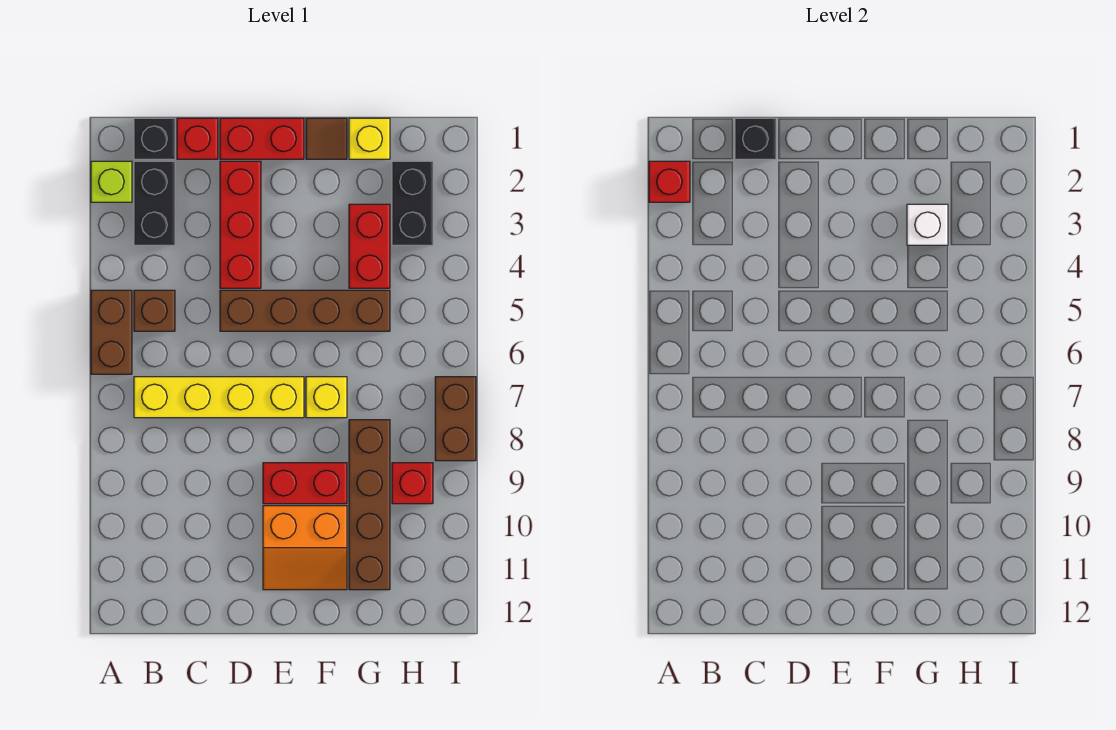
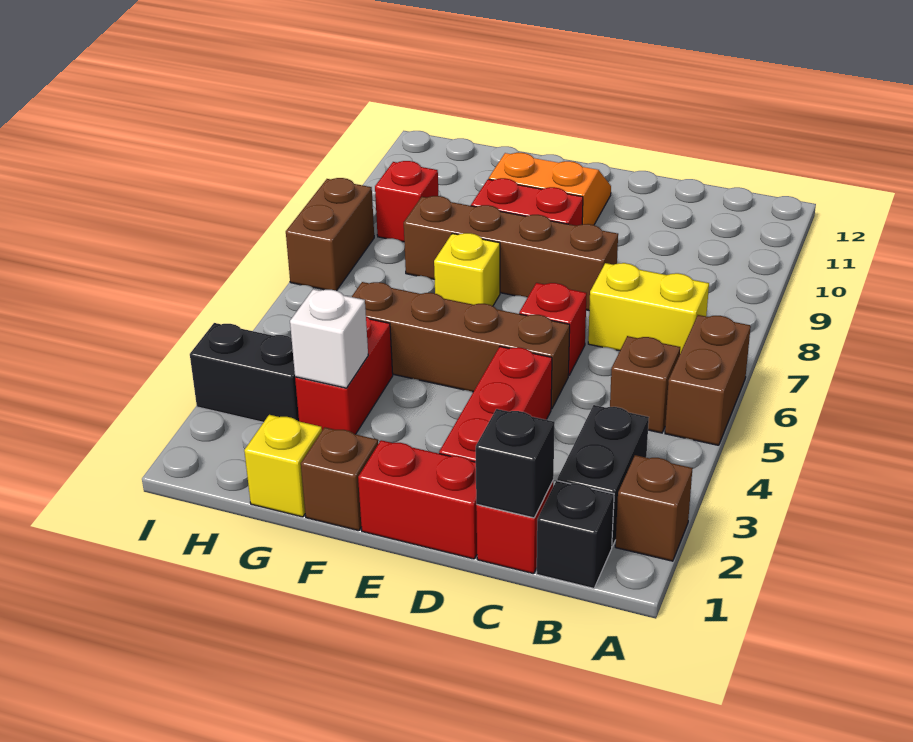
lime brick A2 level 1 -> brown brick A2 level 1
red brick A2 level 2 -> red brick D6 level 1
yellow brick B7:E7 level 1 -> yellow brick B7:C7 level 1
brown tile F1 level 1 -> brown brick F1 level 1
brown brick G8:G11 level 1 -> brown brick D8:G8 level 1
black brick H2:H3 level 1 -> black brick H3:I3 level 1

